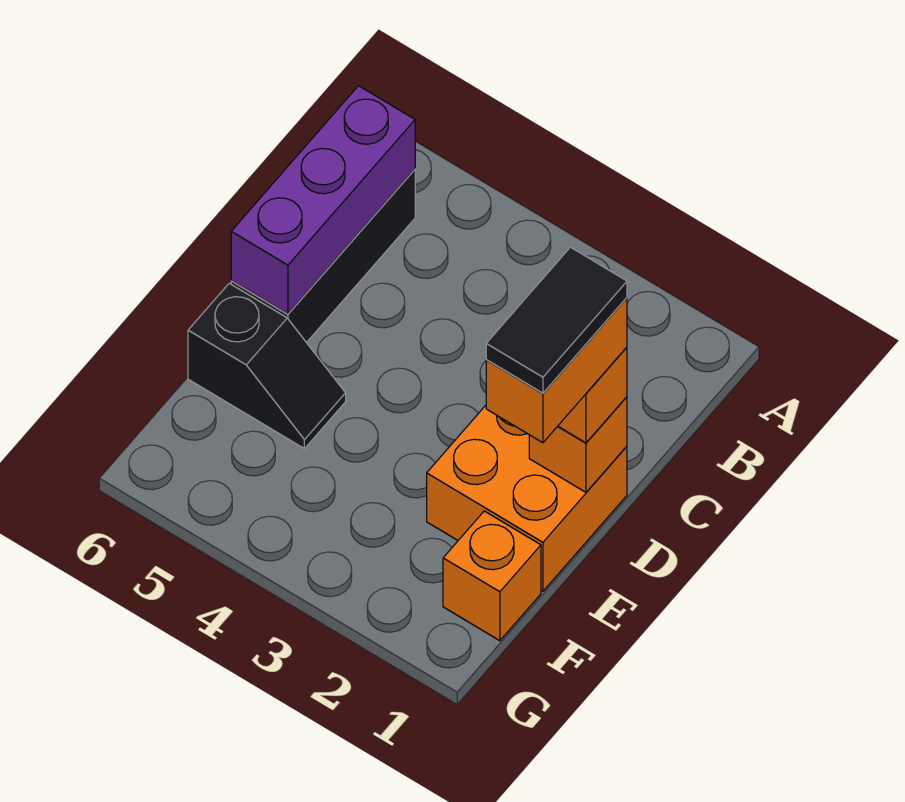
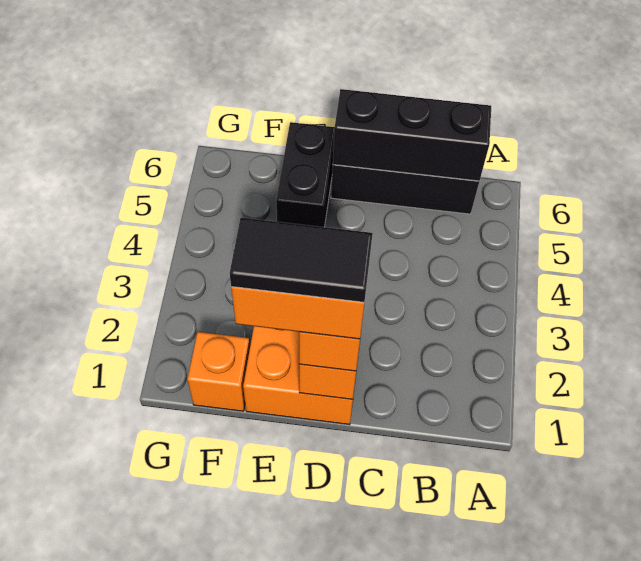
purple brick B6:D6 level 2 -> black brick B6:D6 level 2
black slope E5:E6 level 1 top 6 -> black brick E5:E6 level 1

